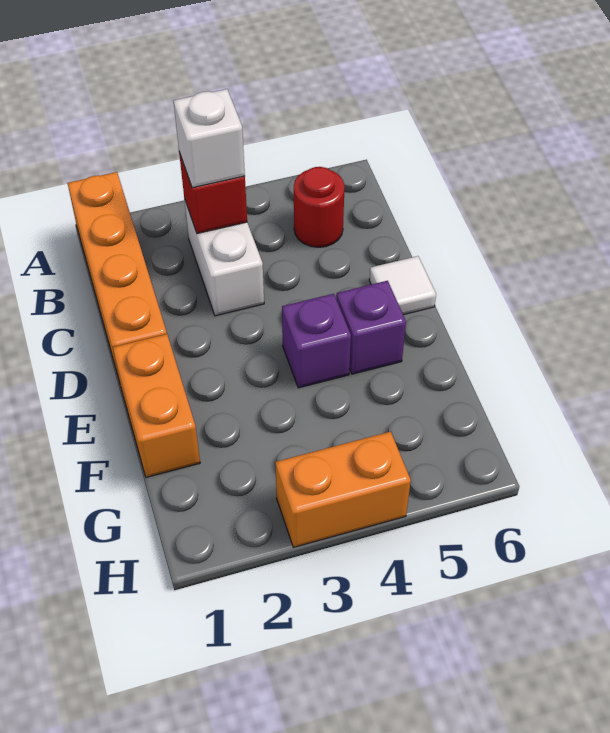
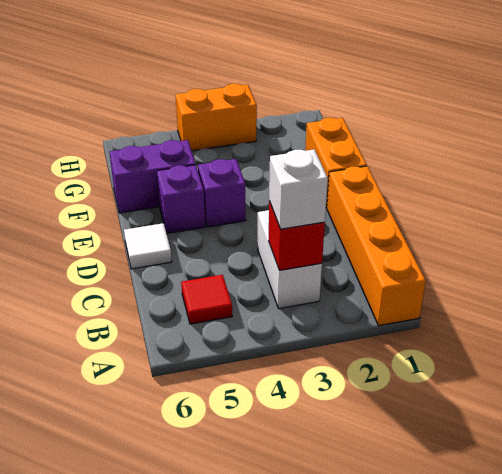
red round brick B5 level 1 -> red tile B5 level 1
none -> purple brick F5:F6 level 1

